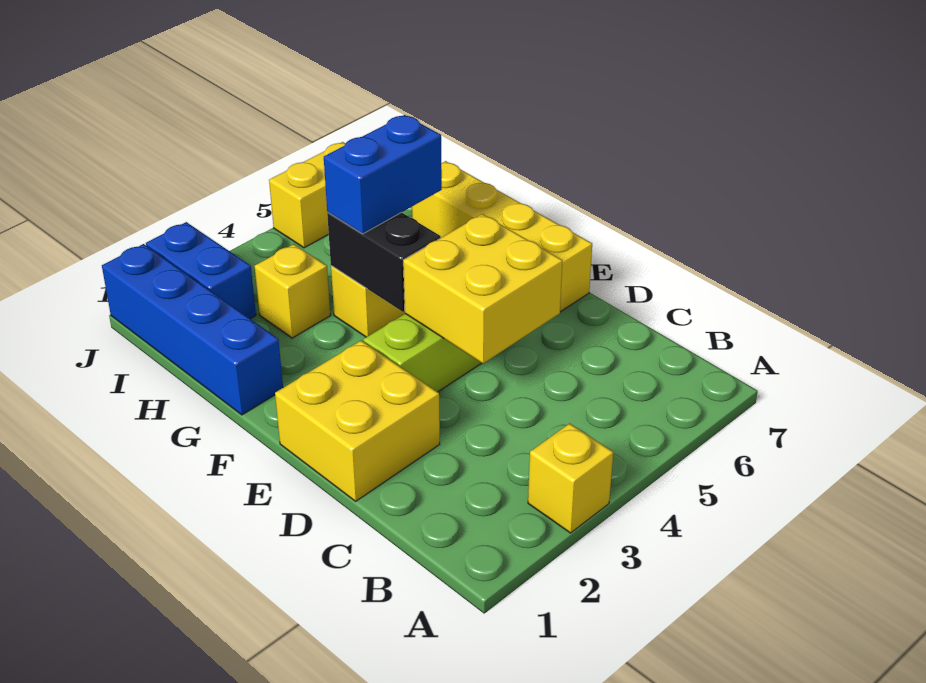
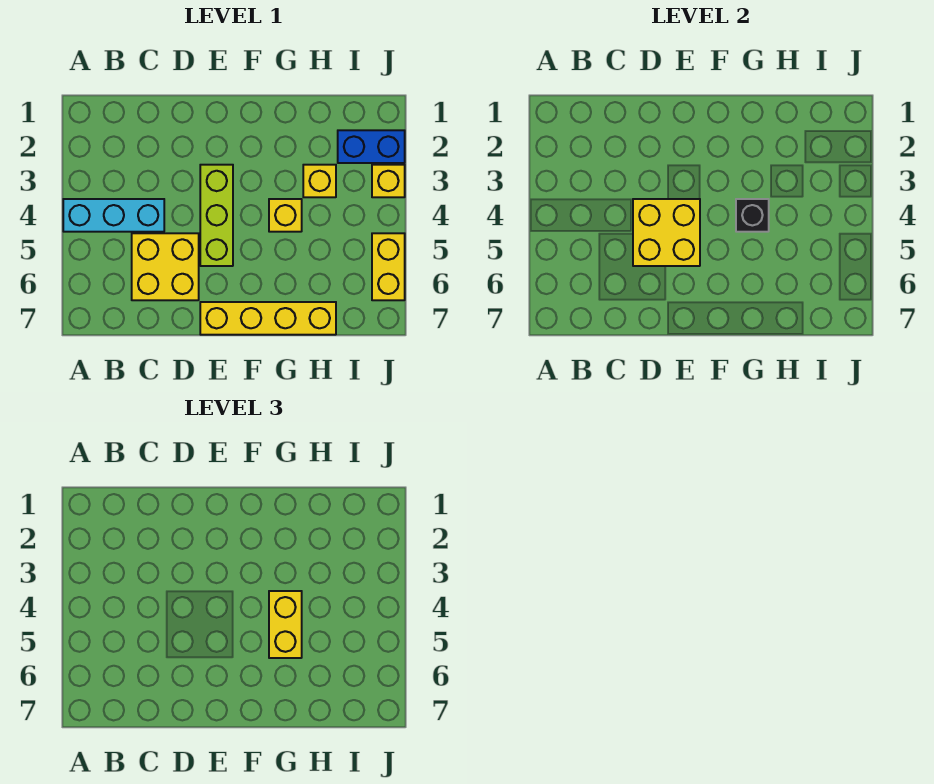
yellow brick A3 level 1 -> yellow brick J3 level 1
none -> cyan brick A4:C4 level 1
yellow brick D1:E2 level 1 -> yellow brick C5:D6 level 1
black brick F4:G4 level 2 -> black brick G4 level 2
blue brick G1:J1 level 1 -> none
blue brick G4:G5 level 3 -> yellow brick G4:G5 level 3

